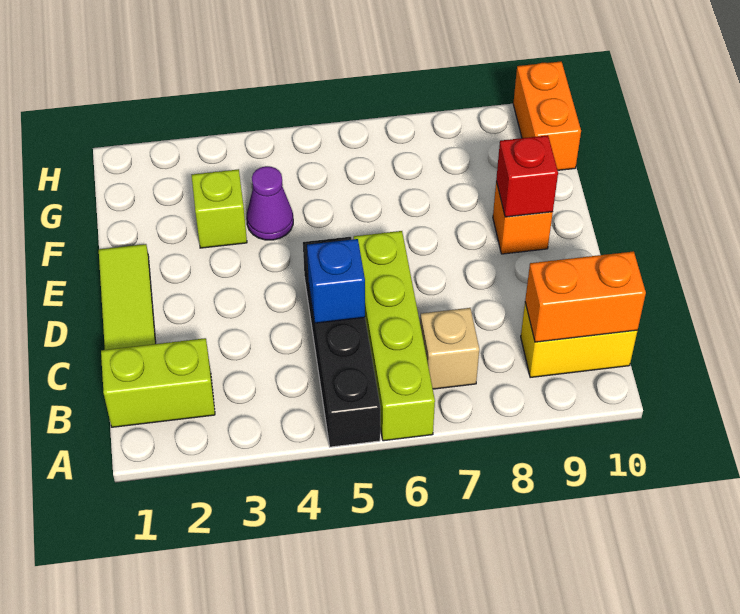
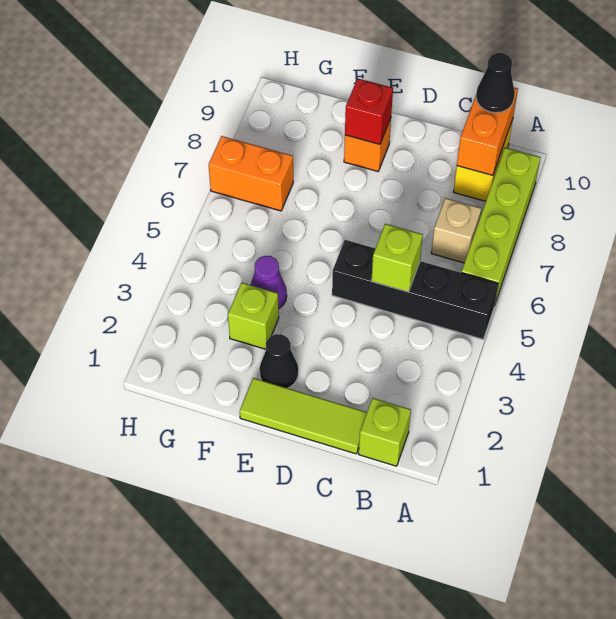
lime brick A6:D6 level 1 -> lime brick A6:A9 level 1
lime brick B1:B2 level 1 -> lime brick B1 level 1
none -> black cone B10 level 3
blue brick C5 level 2 -> lime brick C5 level 2
none -> black cone E2 level 1
orange brick G10:H10 level 1 -> orange brick G7:H7 level 1

